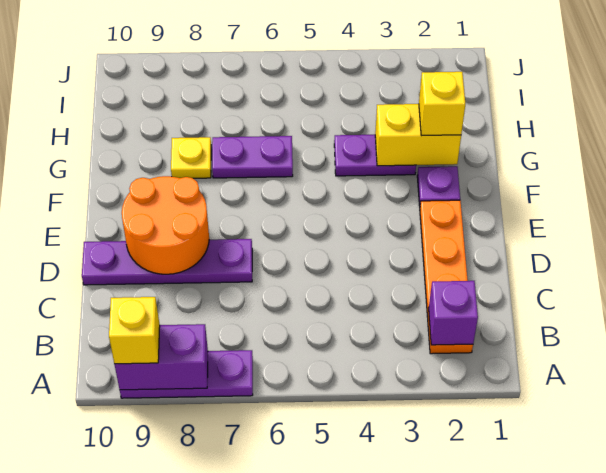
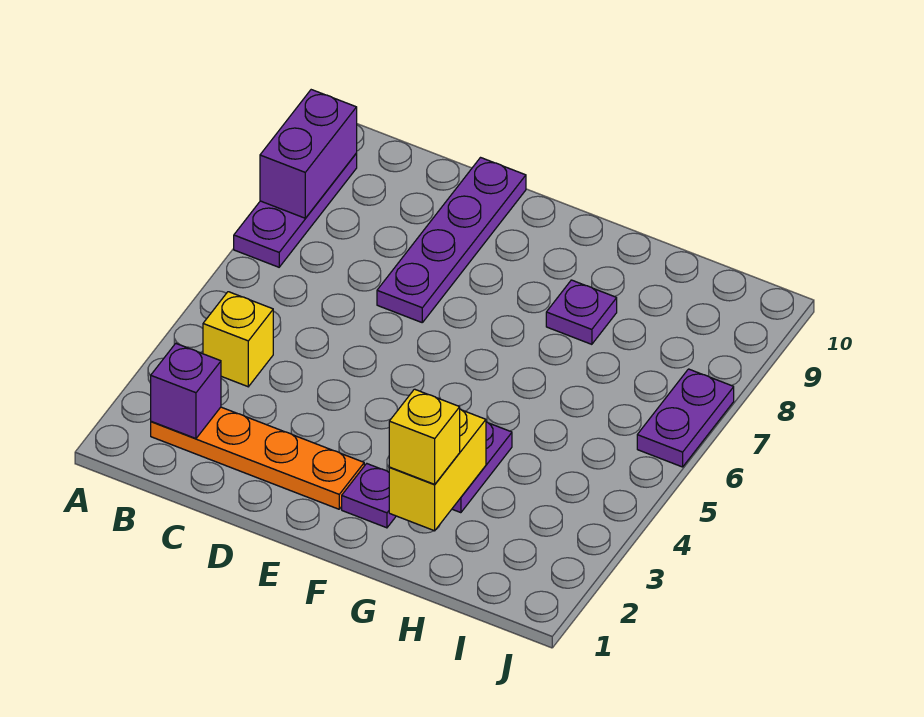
yellow brick A9 level 3 -> yellow brick B4 level 1
orange round brick D8:E9 level 2 -> none
purple plate G6:G7 level 1 -> purple plate J6:J7 level 1
yellow plate G8 level 1 -> purple plate G8 level 1

